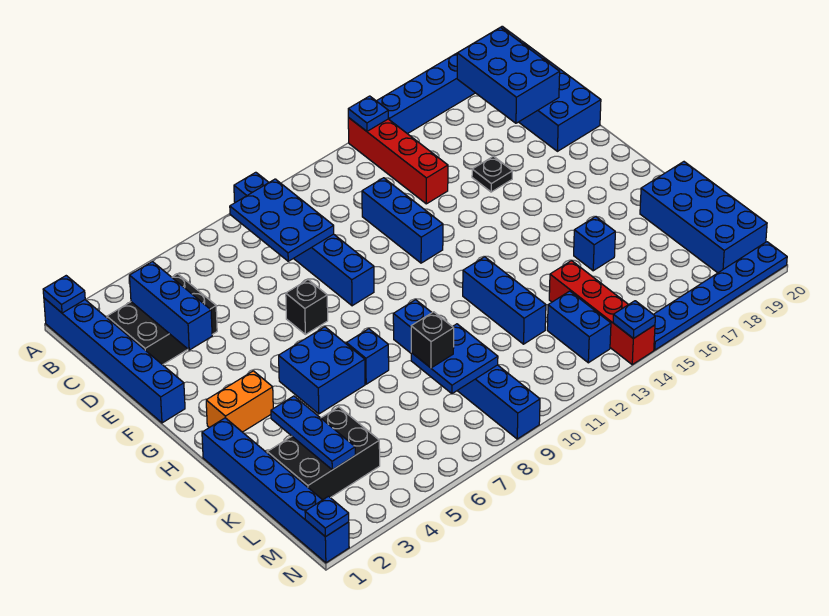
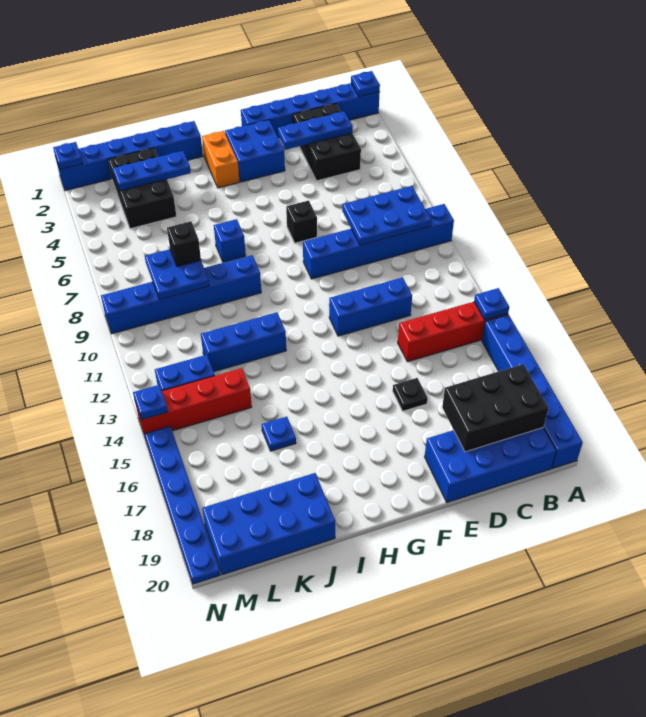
blue brick B18:D19 level 2 -> black brick B18:D19 level 2
blue brick C3:E3 level 2 -> blue plate C3:E3 level 2
blue brick H5:I6 level 1 -> blue brick F2:G3 level 1
blue brick J16 level 1 -> blue plate J16 level 1

